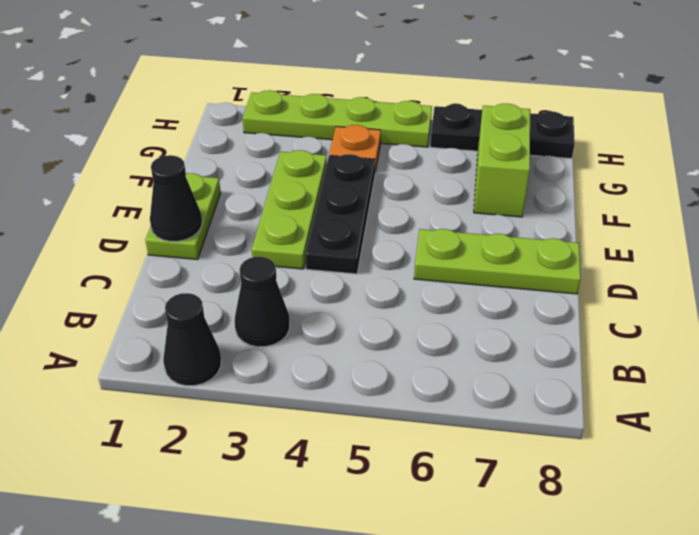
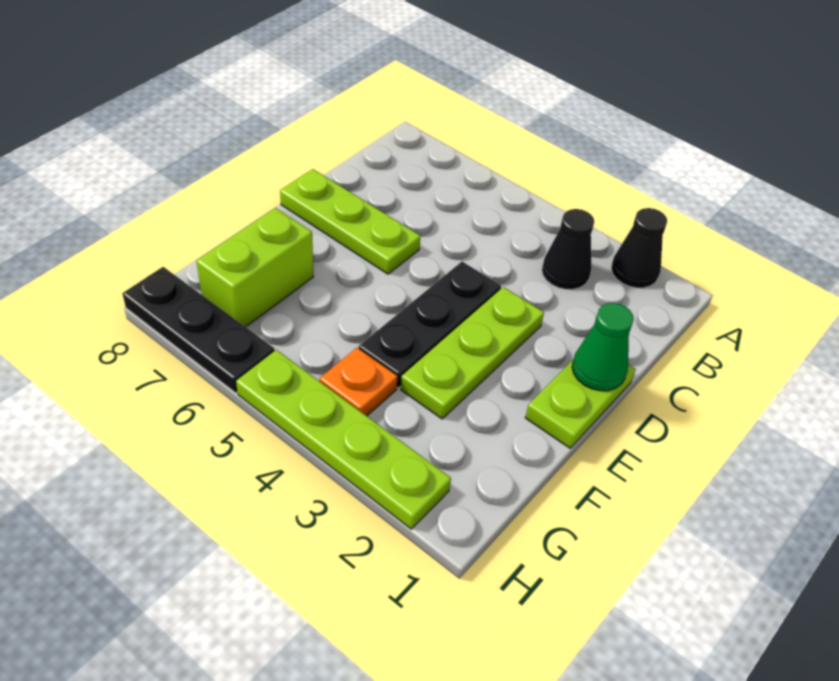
black cone D1 level 2 -> green cone D1 level 2

